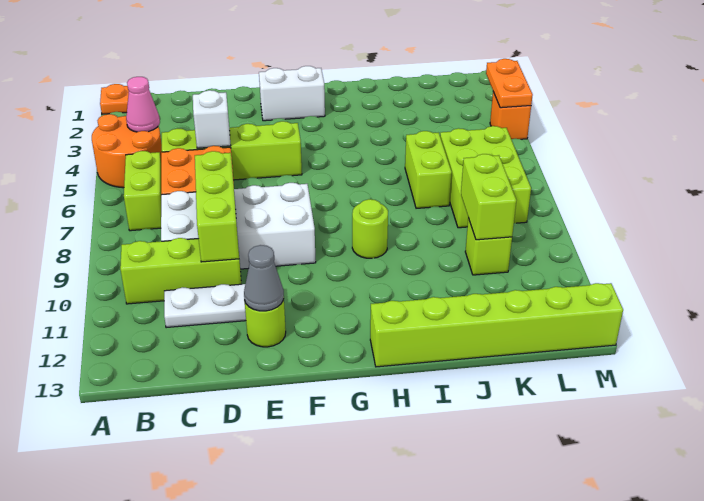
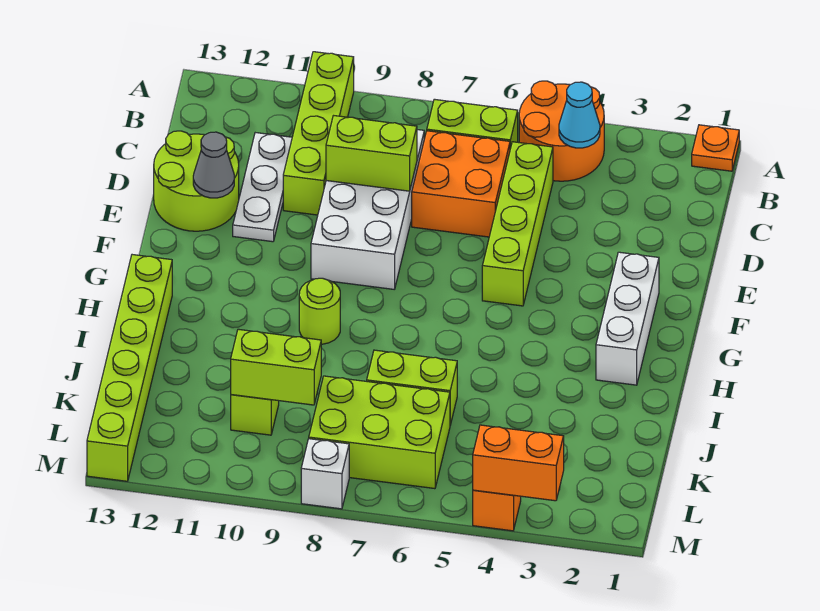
pink cone B4 level 2 -> cyan cone B4 level 2
lime brick B10:D10 level 1 -> lime brick A10:D10 level 1
white brick D5 level 2 -> white brick M8 level 1
lime brick D8:D10 level 2 -> lime brick D8:D9 level 2
lime round brick E12 level 1 -> lime round brick D12:E13 level 1
white brick F2:G2 level 1 -> white brick F2:H2 level 1
orange plate M3:M4 level 2 -> orange brick M3:M4 level 2

